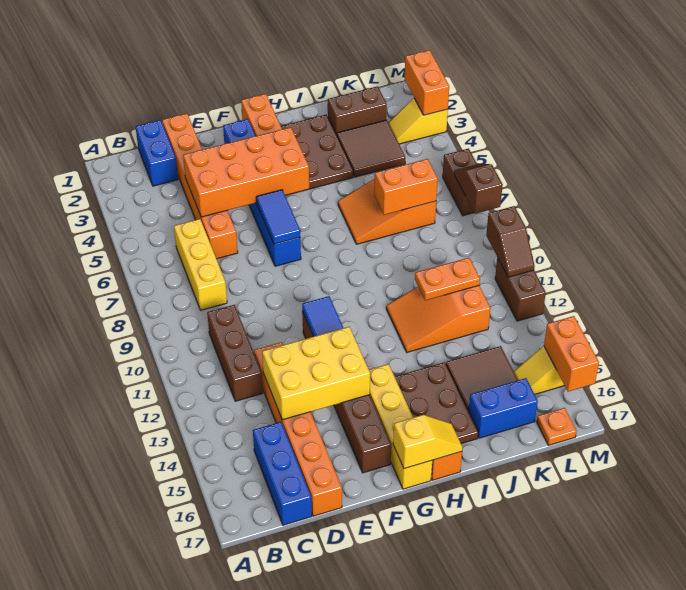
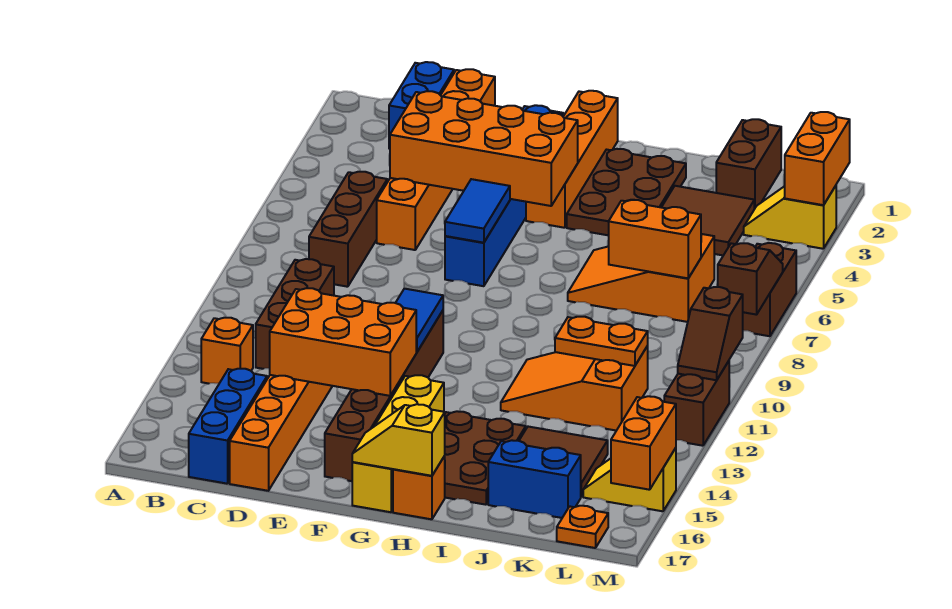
none -> orange brick B13 level 1
yellow brick C6:C8 level 1 -> brown brick C6:C8 level 1
yellow brick D13:F14 level 2 -> orange brick D13:F14 level 2
yellow slope G17:H17 level 2 top G -> yellow slope G17:H17 level 2 top H
brown brick J2:K2 level 1 -> brown brick K1:K2 level 1

